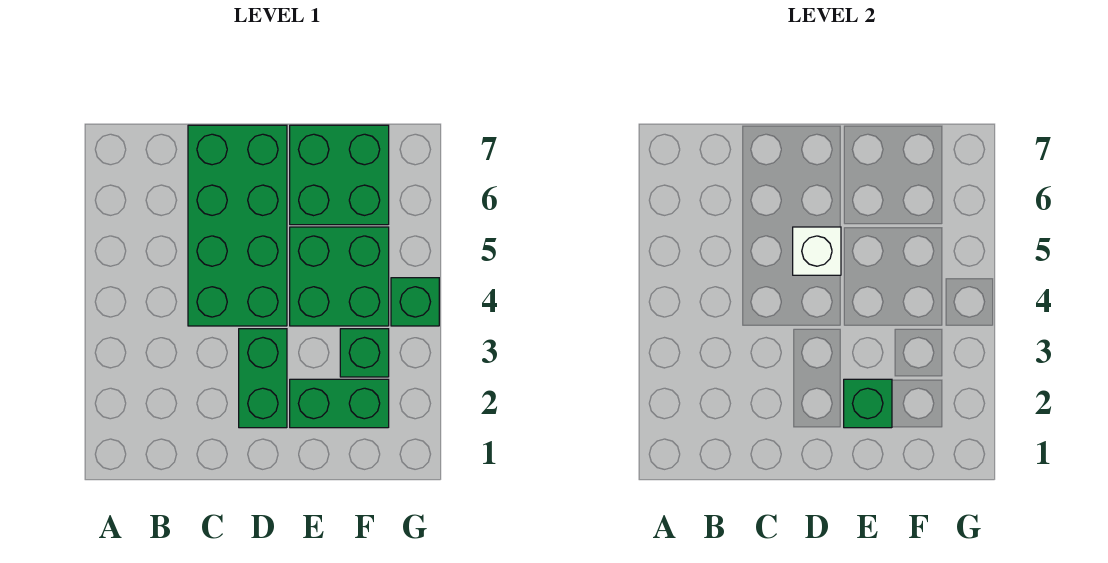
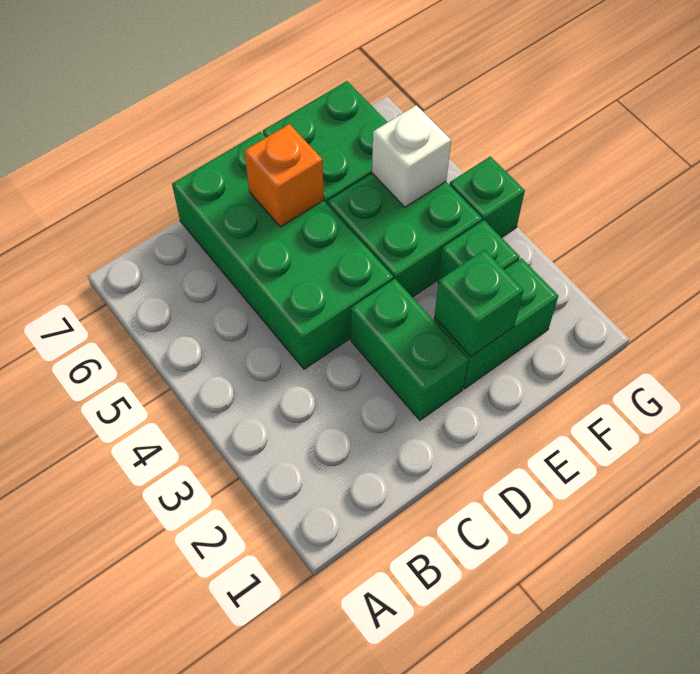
white brick D5 level 2 -> white brick F5 level 2
none -> orange brick D6 level 2

